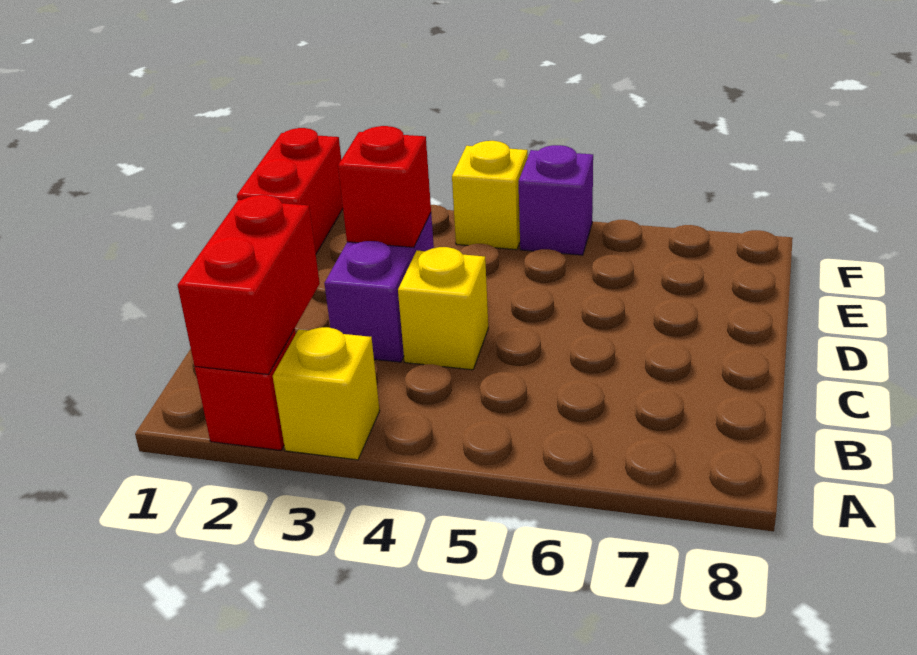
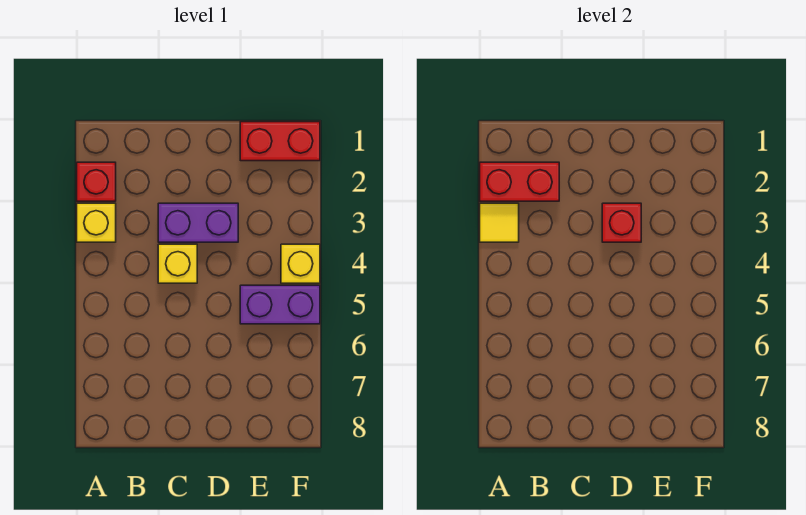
none -> yellow tile A3 level 2
purple brick F5 level 1 -> purple brick E5:F5 level 1

